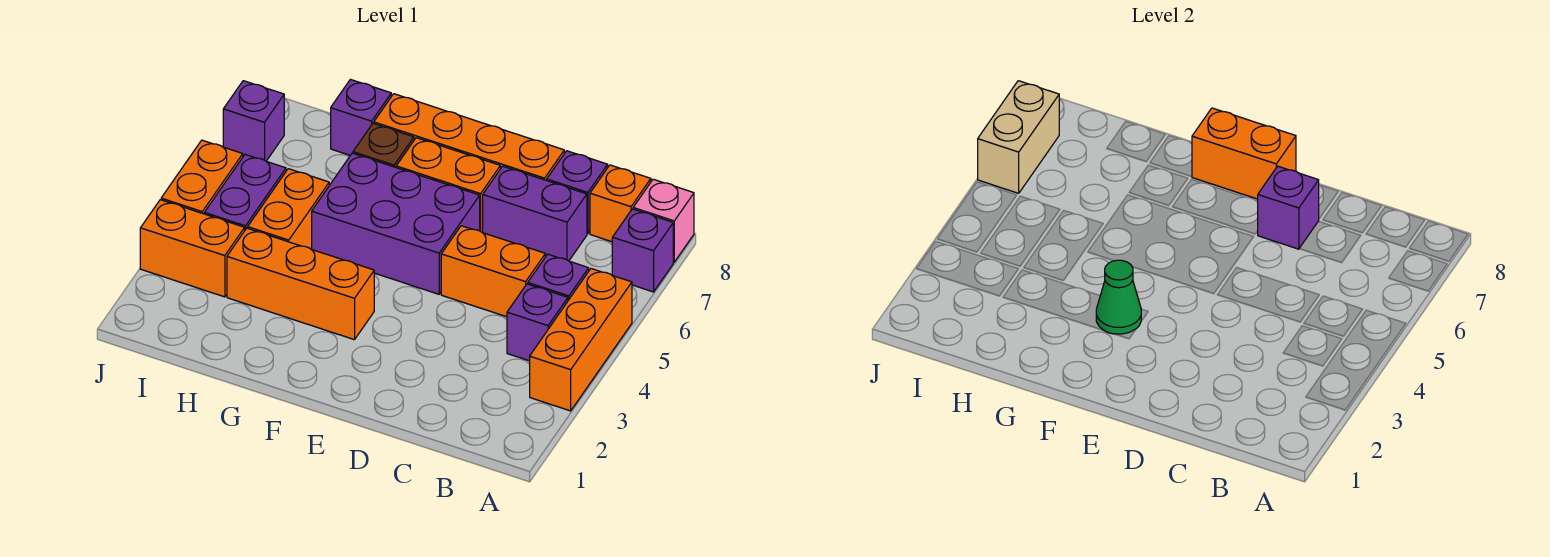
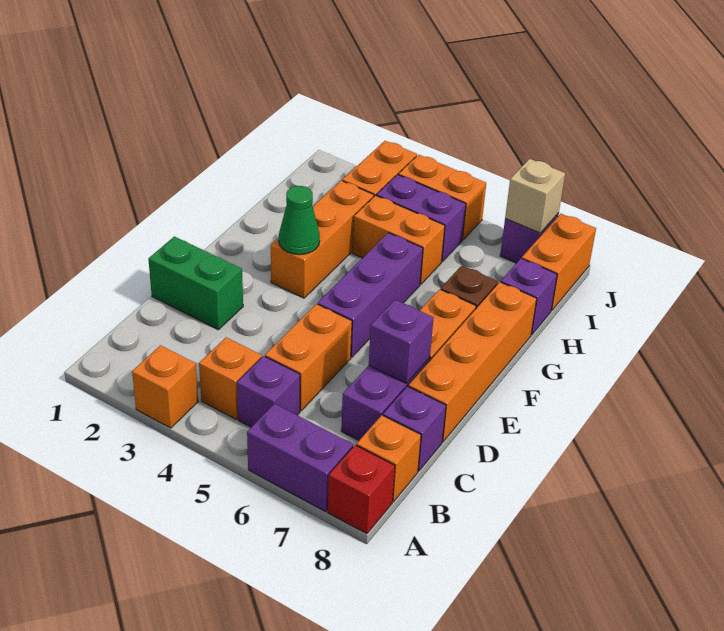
orange brick A3:A5 level 1 -> orange brick A3 level 1
purple brick A7 level 1 -> purple brick A6:A7 level 1
pink brick A8 level 1 -> red brick A8 level 1
purple brick B4 level 1 -> orange brick B4 level 1
none -> green brick D1:D2 level 1
purple brick E5:G6 level 1 -> purple brick E5:G5 level 1
orange brick E8:F8 level 2 -> orange brick I8:J8 level 1
tan brick J6:J7 level 2 -> tan brick J7 level 2

